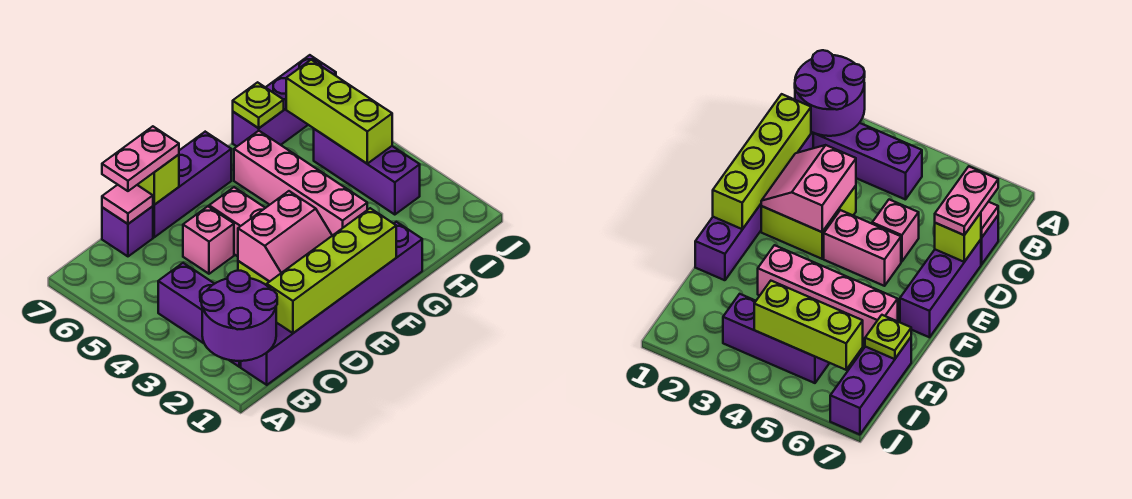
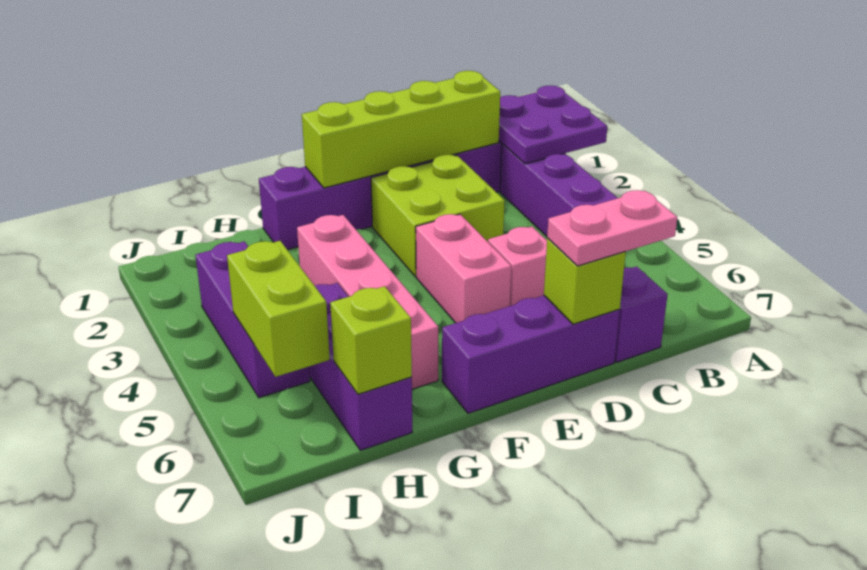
purple round brick A1:B2 level 2 -> purple plate A1:B2 level 2
pink tile C7 level 2 -> none
pink slope D2:E3 level 2 top 3 -> none
purple brick H7:J7 level 1 -> purple brick H5:H7 level 1
lime plate H7 level 2 -> lime brick H7 level 2
lime brick I4:I6 level 2 -> lime brick I5:I6 level 2

